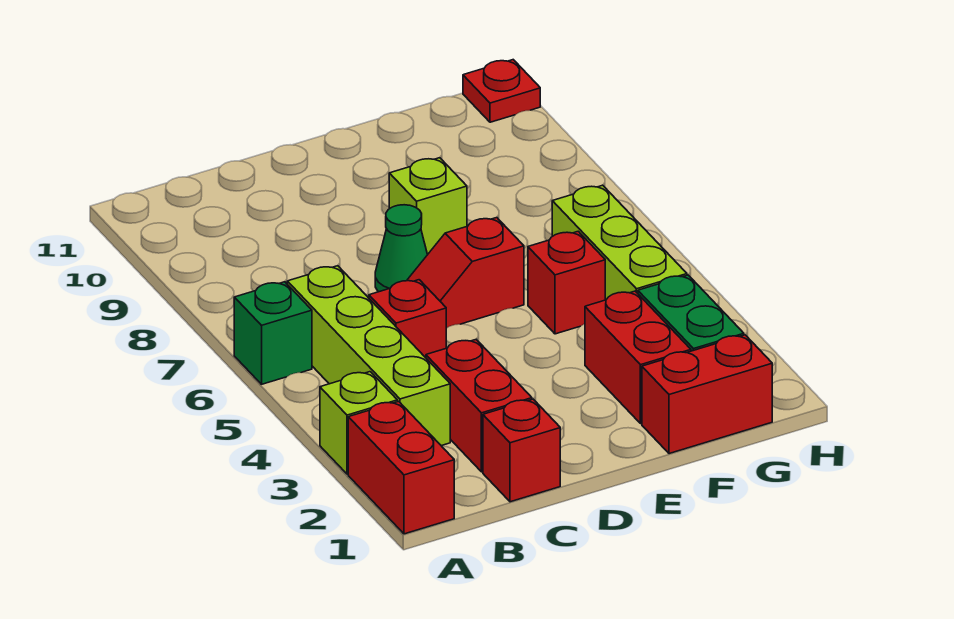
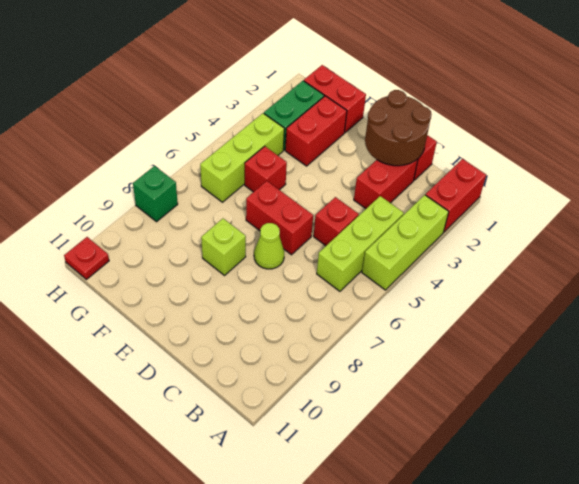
lime brick A3 level 1 -> lime brick A3:A5 level 1
green brick A6 level 1 -> green brick H8 level 1
lime brick B3:B6 level 1 -> lime brick B4:B6 level 1
none -> brown round brick C1:D2 level 2
red slope D6:E6 level 1 top E -> red brick D6:E6 level 1
green cone D7 level 1 -> lime cone D7 level 1

